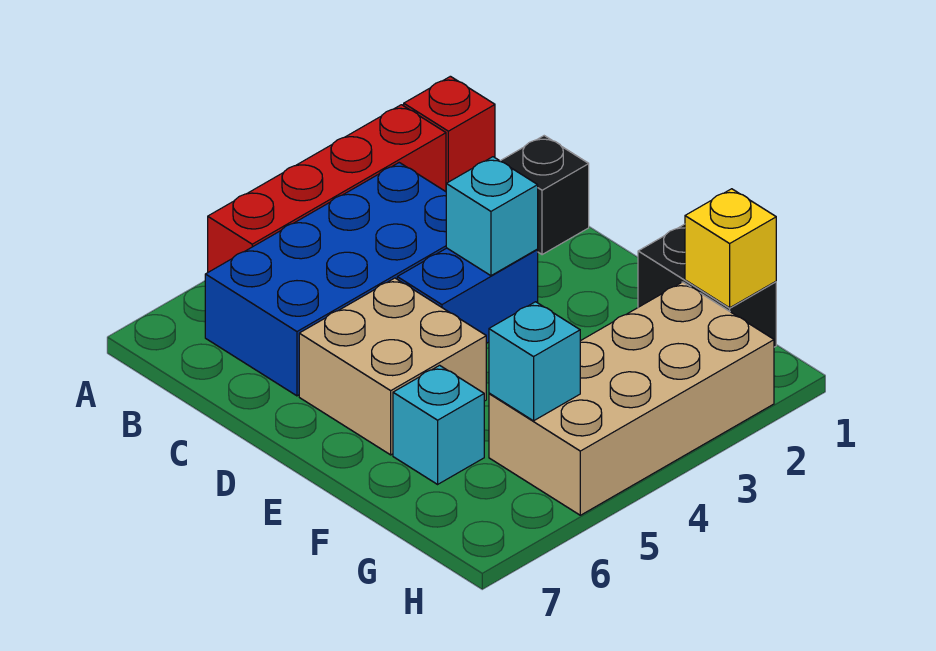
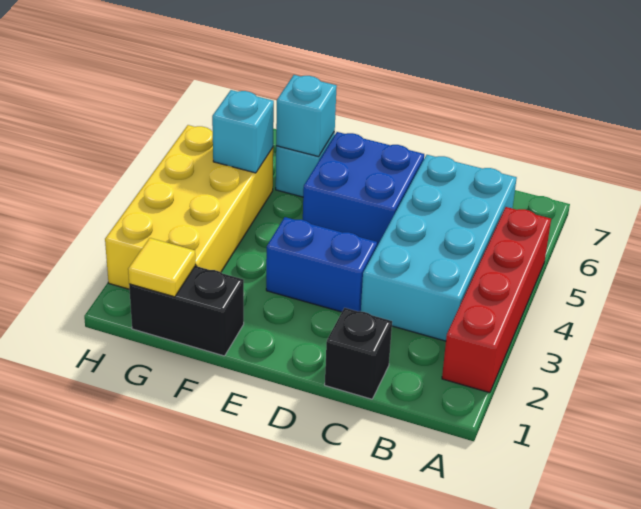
red brick A1 level 1 -> none
blue brick B3:C6 level 1 -> cyan brick B3:C6 level 1
blue brick D3:D4 level 1 -> blue brick D3:E3 level 1
cyan brick D3 level 2 -> cyan brick F6 level 2
tan brick D5:E6 level 1 -> blue brick D5:E6 level 1
yellow brick G1 level 2 -> yellow tile G1 level 2
tan brick G2:H5 level 1 -> yellow brick G2:H5 level 1

